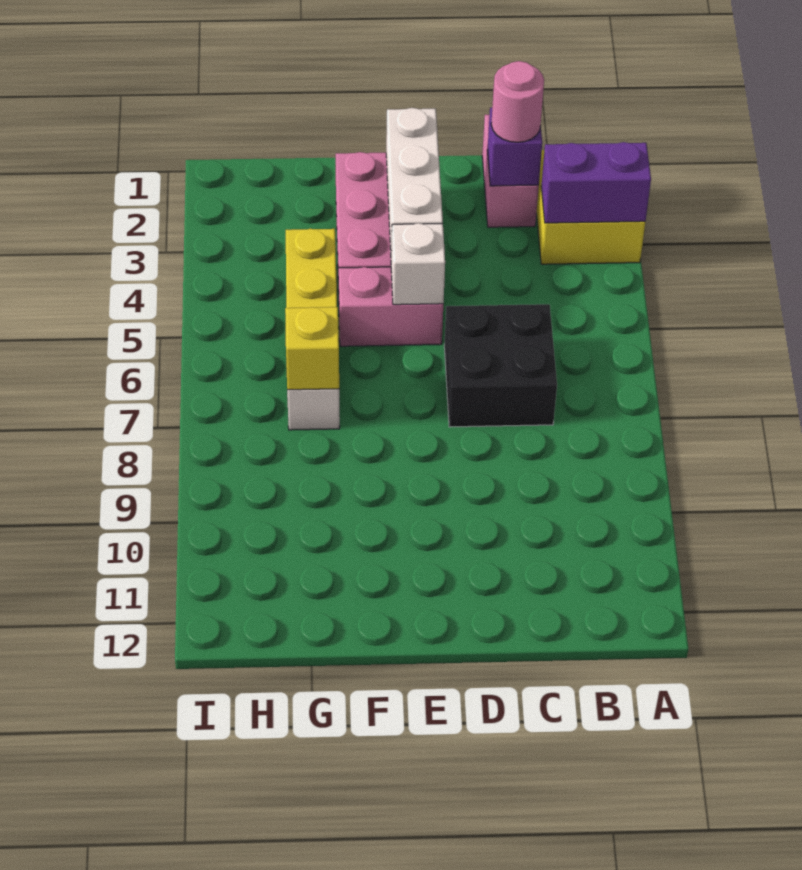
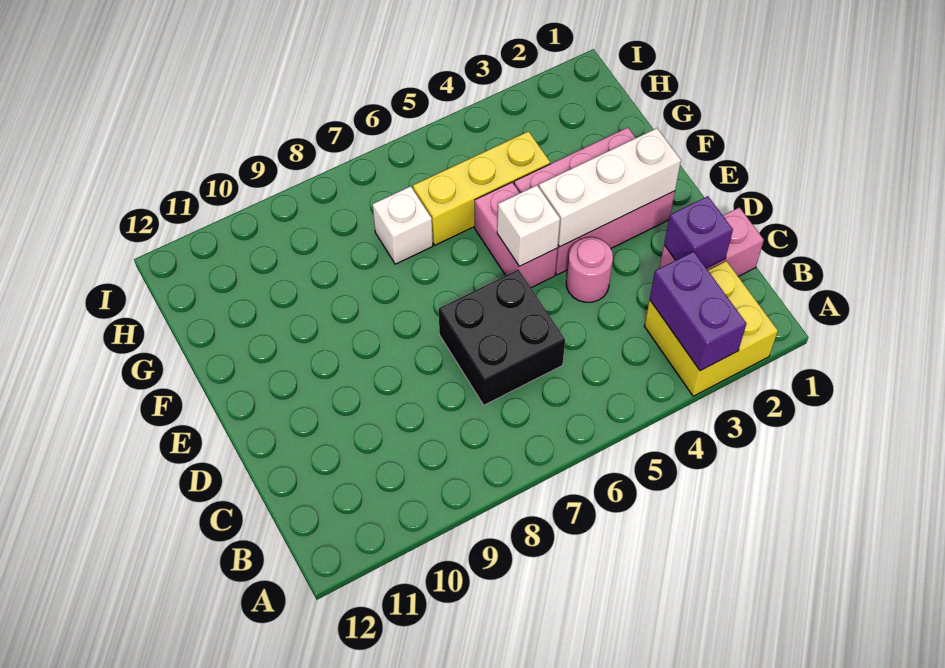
pink round brick C2 level 3 -> pink round brick D4 level 1
yellow brick G7 level 2 -> none

